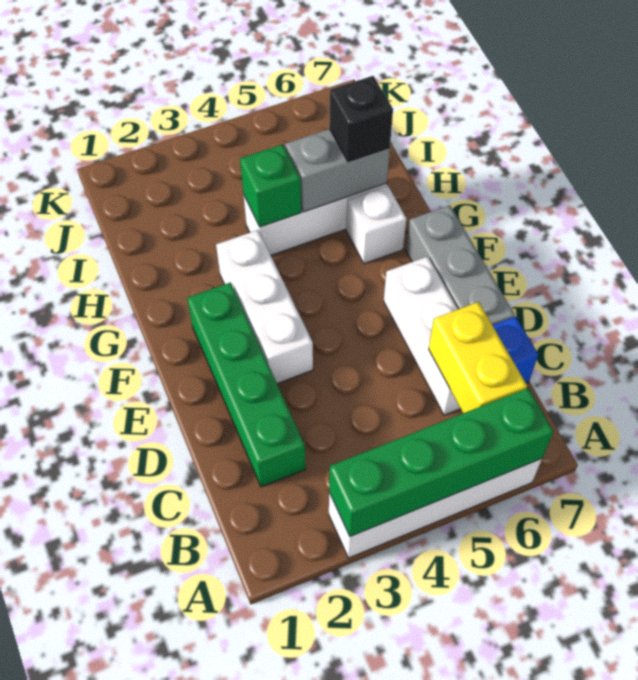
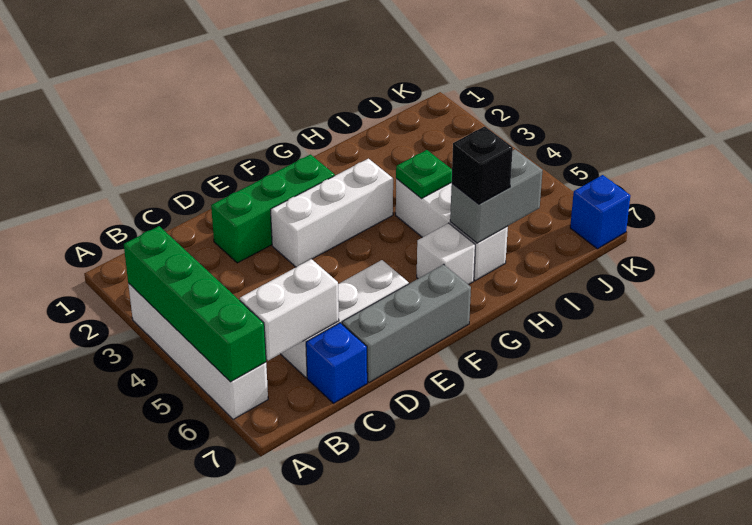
yellow brick B6:C6 level 2 -> white brick B6:C6 level 2
green brick C2:F2 level 1 -> green brick D2:F2 level 1
green brick H4 level 2 -> green plate H4 level 2
grey brick H5:H6 level 2 -> grey brick H6:I6 level 2
none -> blue brick K7 level 1

